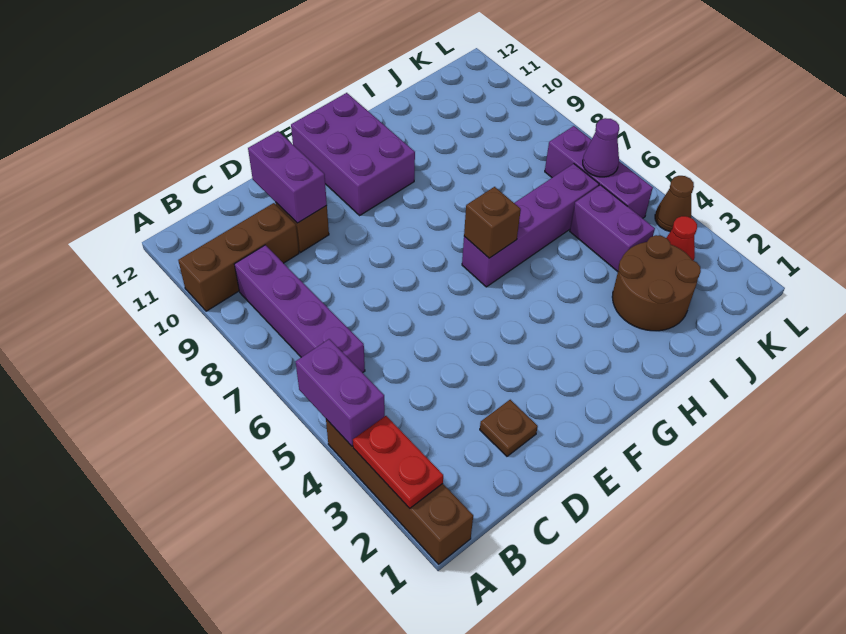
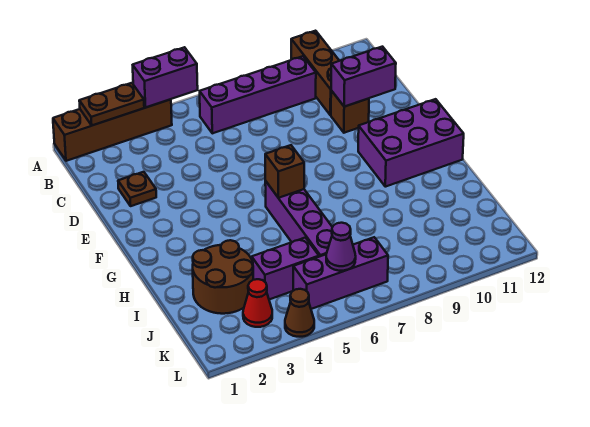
red plate A2:A3 level 2 -> brown plate A2:A3 level 2

